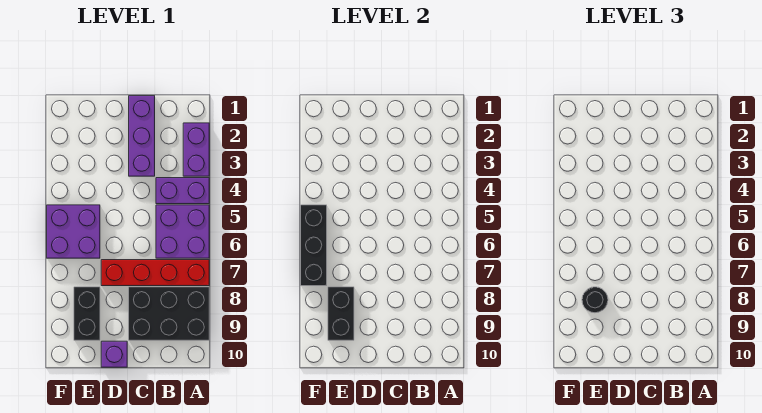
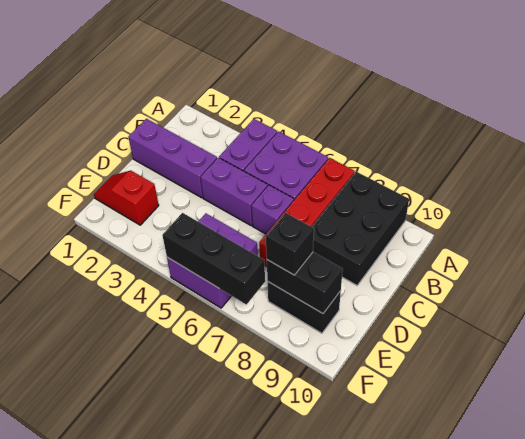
purple brick A2:A3 level 1 -> purple brick C4:C5 level 1
purple brick D10 level 1 -> purple brick C6 level 1
none -> red slope E1:E2 level 1 top 2
black round brick E8 level 3 -> black brick E8 level 3

